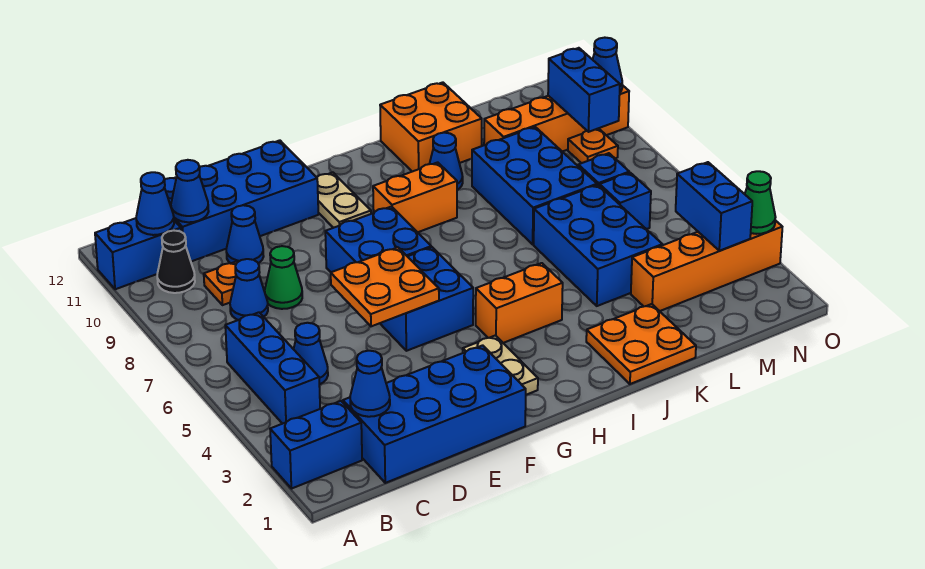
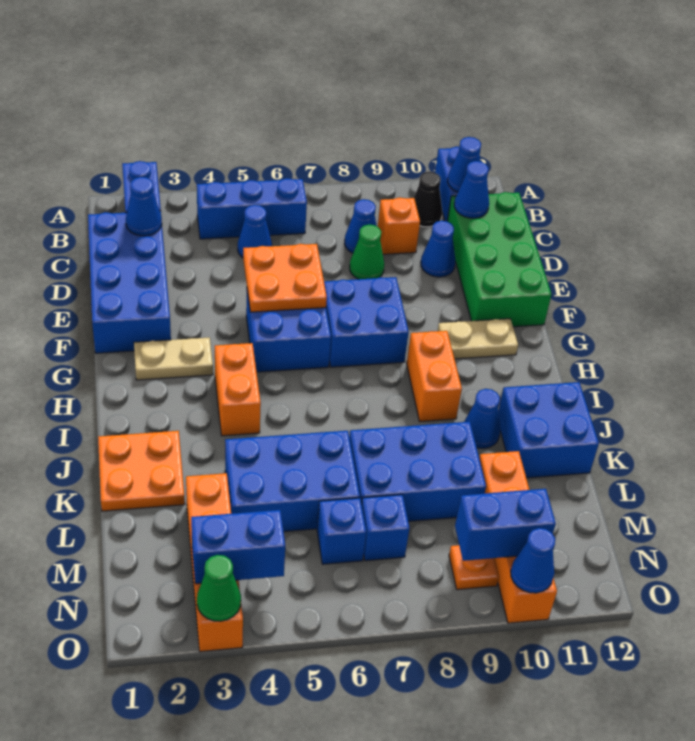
orange plate C9 level 1 -> orange brick C9 level 1
blue brick C11:F12 level 1 -> green brick C11:F12 level 1
orange brick J11:K12 level 1 -> blue brick J11:K12 level 1

